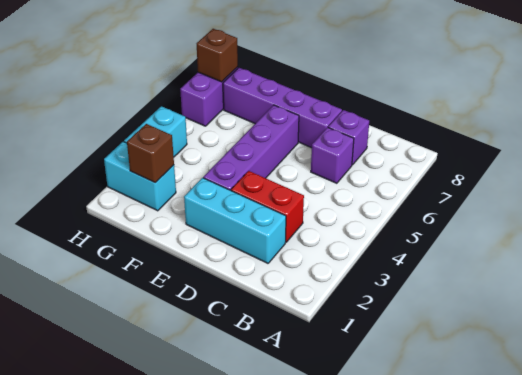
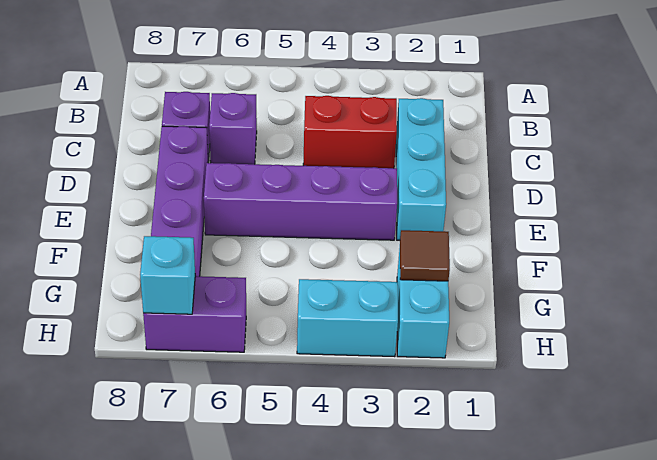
red brick C3:D3 level 1 -> red brick C3:C4 level 1
brown brick G2 level 2 -> brown tile G2 level 2
brown brick H7 level 2 -> cyan brick H7 level 2

